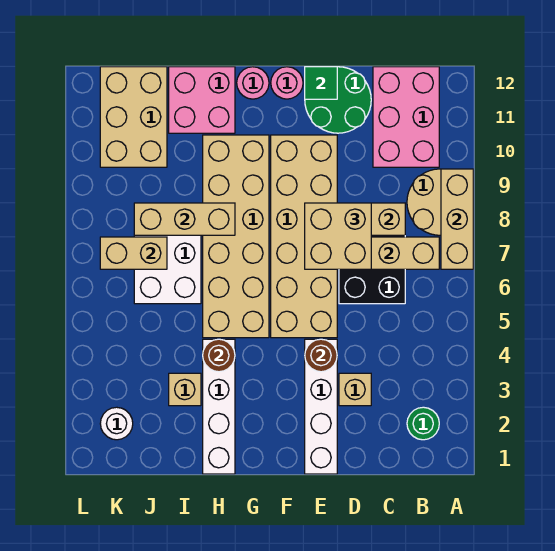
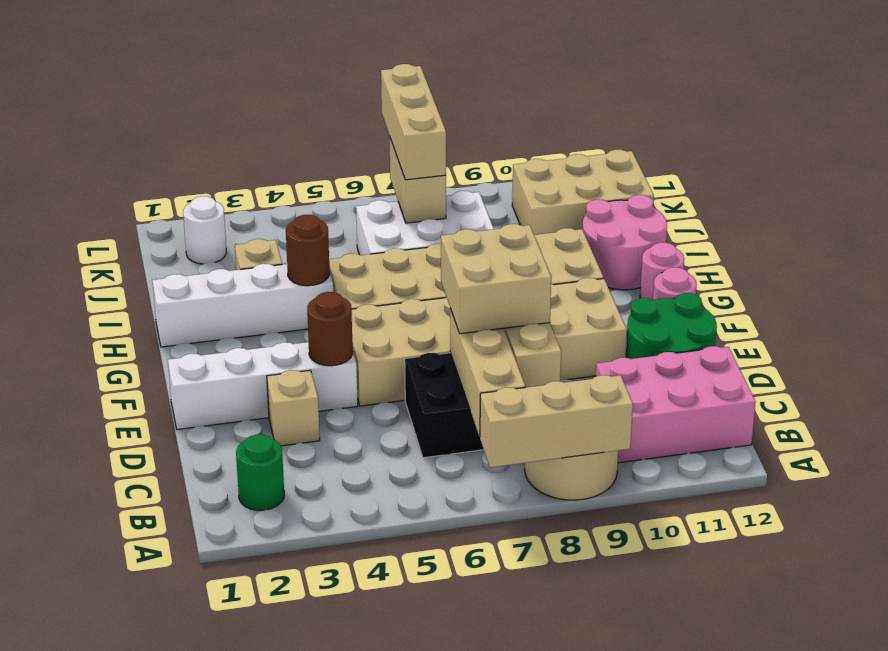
green tile E12 level 2 -> none
tan brick H8:J8 level 2 -> tan brick J7:L7 level 3
pink brick H11:I12 level 1 -> pink round brick H11:I12 level 1

